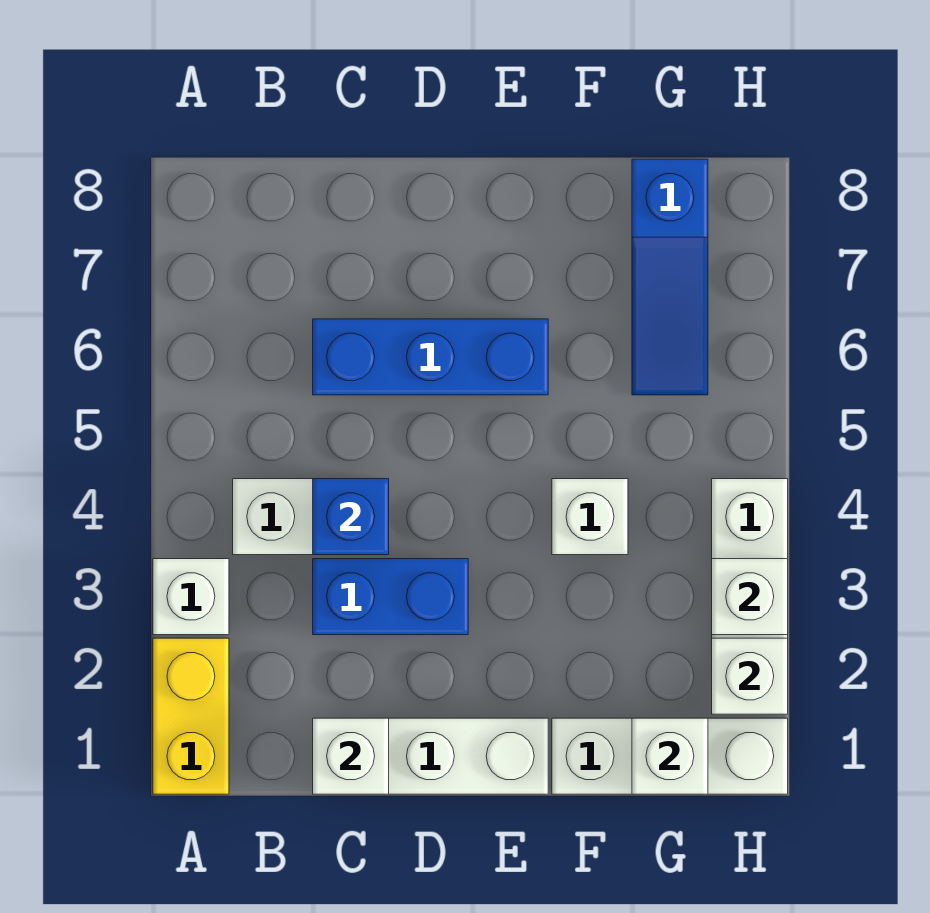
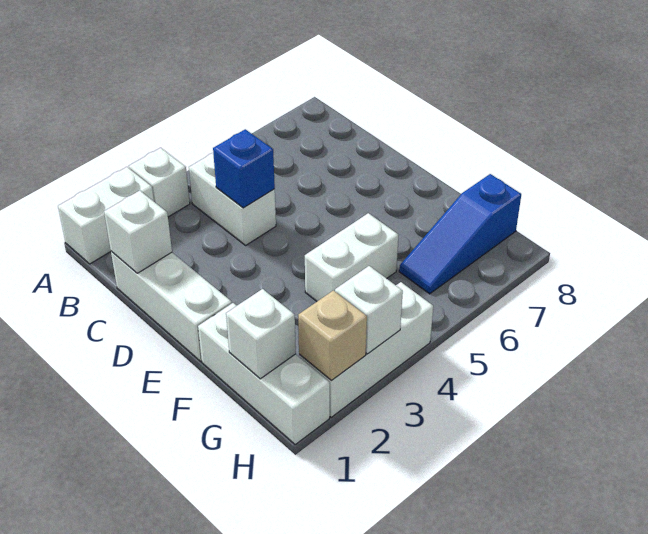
yellow brick A1:A2 level 1 -> white brick A1:A2 level 1
blue brick C3:D3 level 1 -> none
blue brick C6:E6 level 1 -> none
white brick F4 level 1 -> white brick F4:F5 level 1
white brick H2 level 2 -> tan brick H2 level 2

